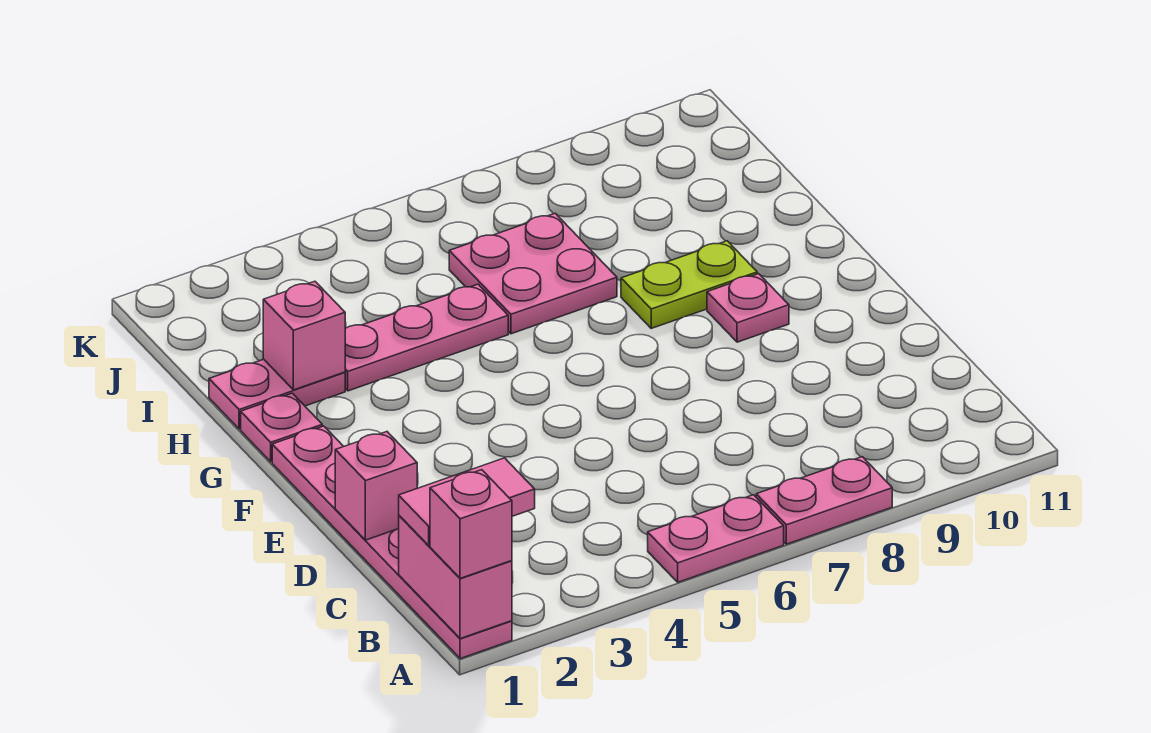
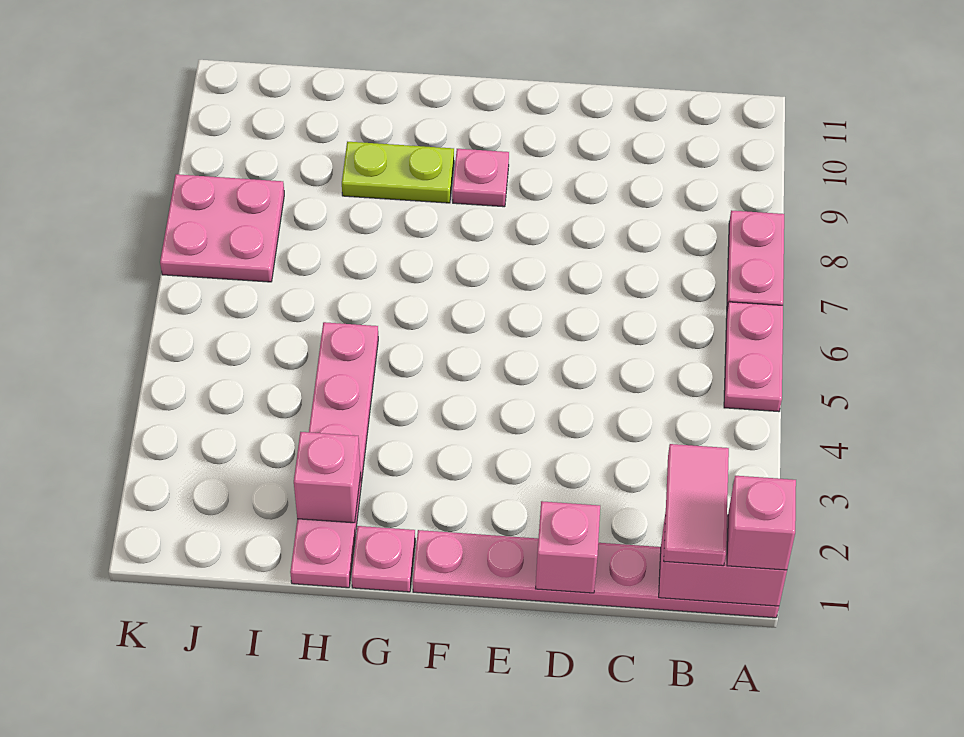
lime plate G8:G9 level 1 -> lime plate G9:H9 level 1
pink plate H6:I7 level 1 -> pink plate J7:K8 level 1

